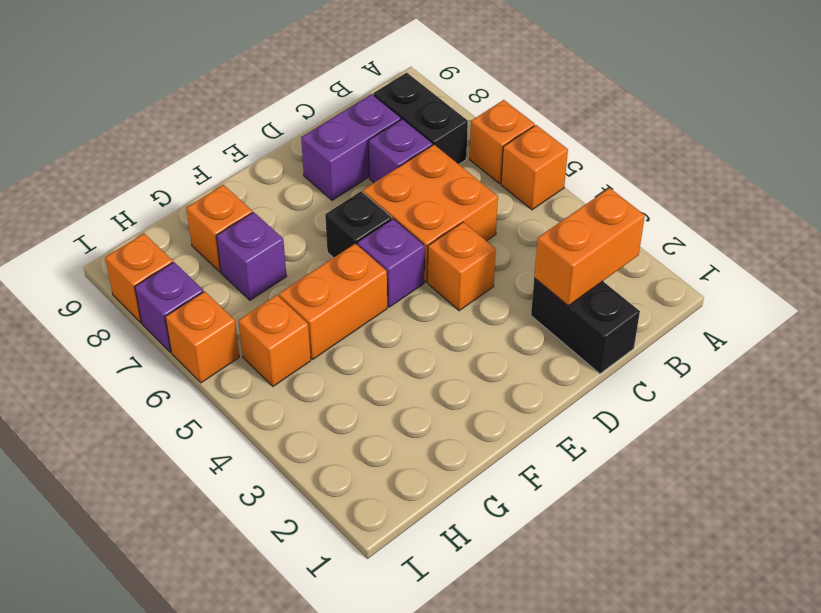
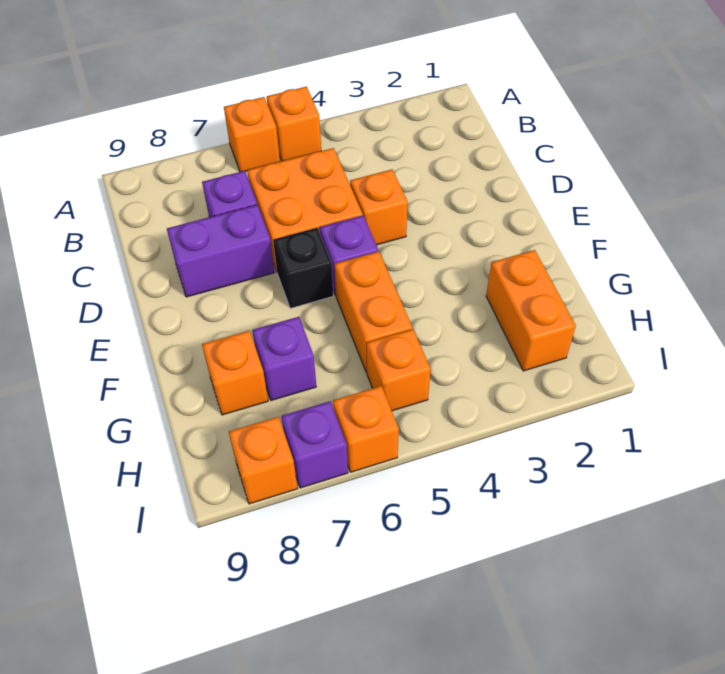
orange brick B2:C2 level 2 -> orange brick G2:H2 level 1
black brick B7:B8 level 1 -> none
black brick C1:C2 level 1 -> none
purple brick C8:D8 level 1 -> purple brick D7:D8 level 1

